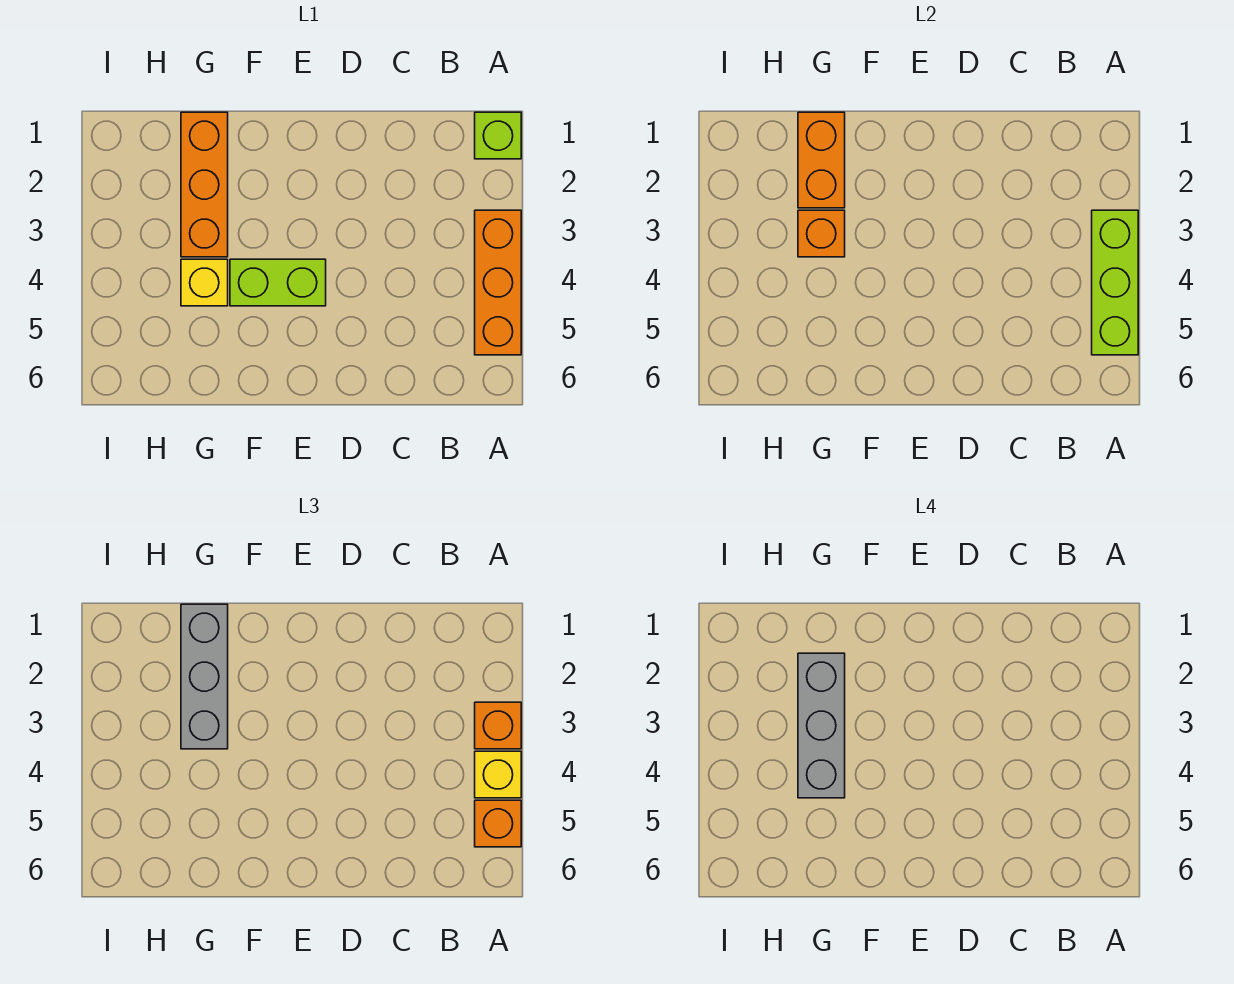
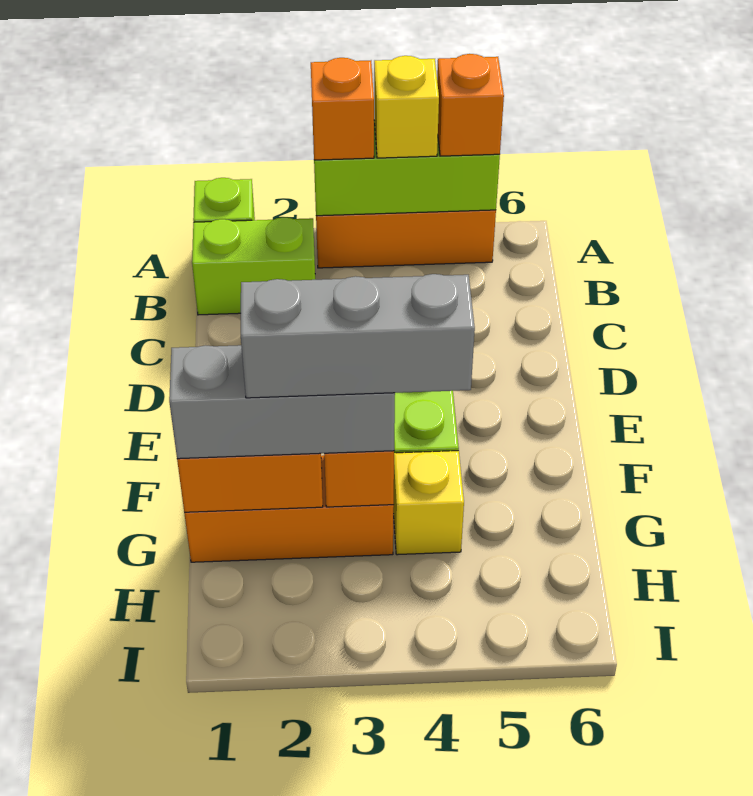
none -> lime brick B1:B2 level 1

